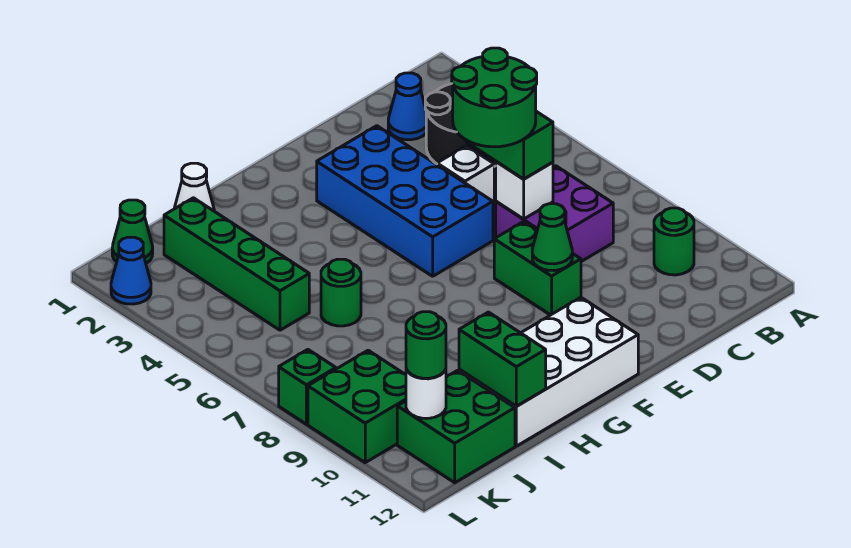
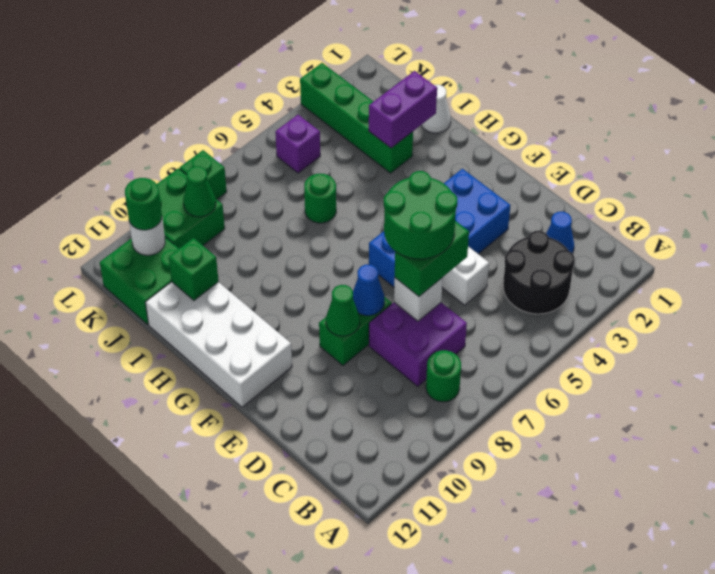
green round brick B10 level 1 -> green round brick B8 level 1
none -> purple brick I2:I3 level 2
green brick I11:I12 level 2 -> green brick I11 level 2
green brick J2:J5 level 1 -> green brick I3:L3 level 1
green cone K1 level 1 -> green cone K9 level 2
none -> purple brick K5 level 1
blue cone L2 level 1 -> blue cone E8 level 2

